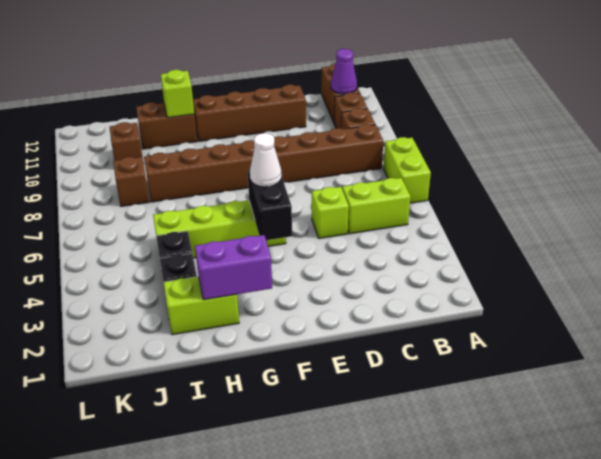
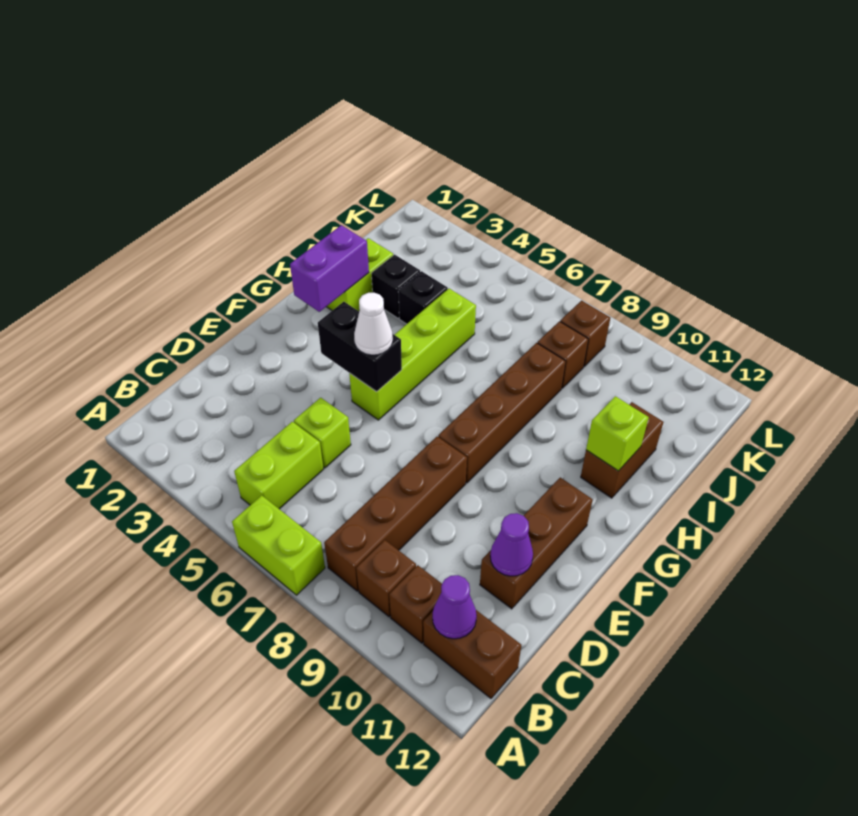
brown brick D11:G11 level 1 -> brown brick D11:F11 level 1
none -> purple cone D11 level 2
brown brick J10 level 1 -> brown brick K8 level 1

